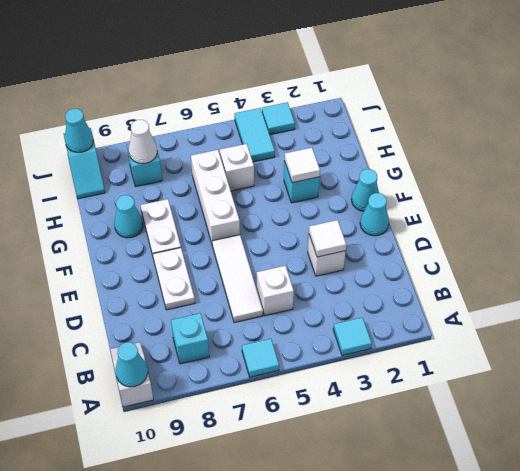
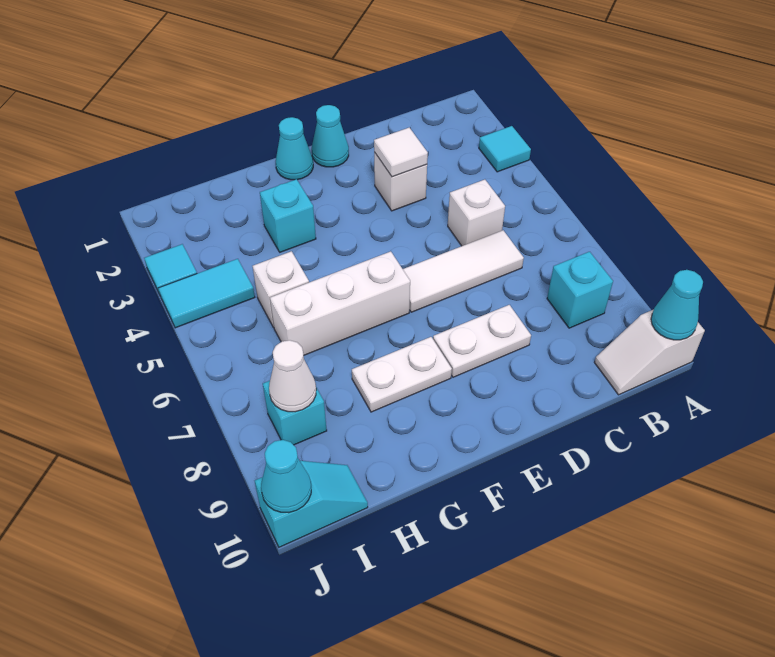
cyan tile A6 level 1 -> none
white tile G3 level 2 -> none
cyan cone G9 level 1 -> none

